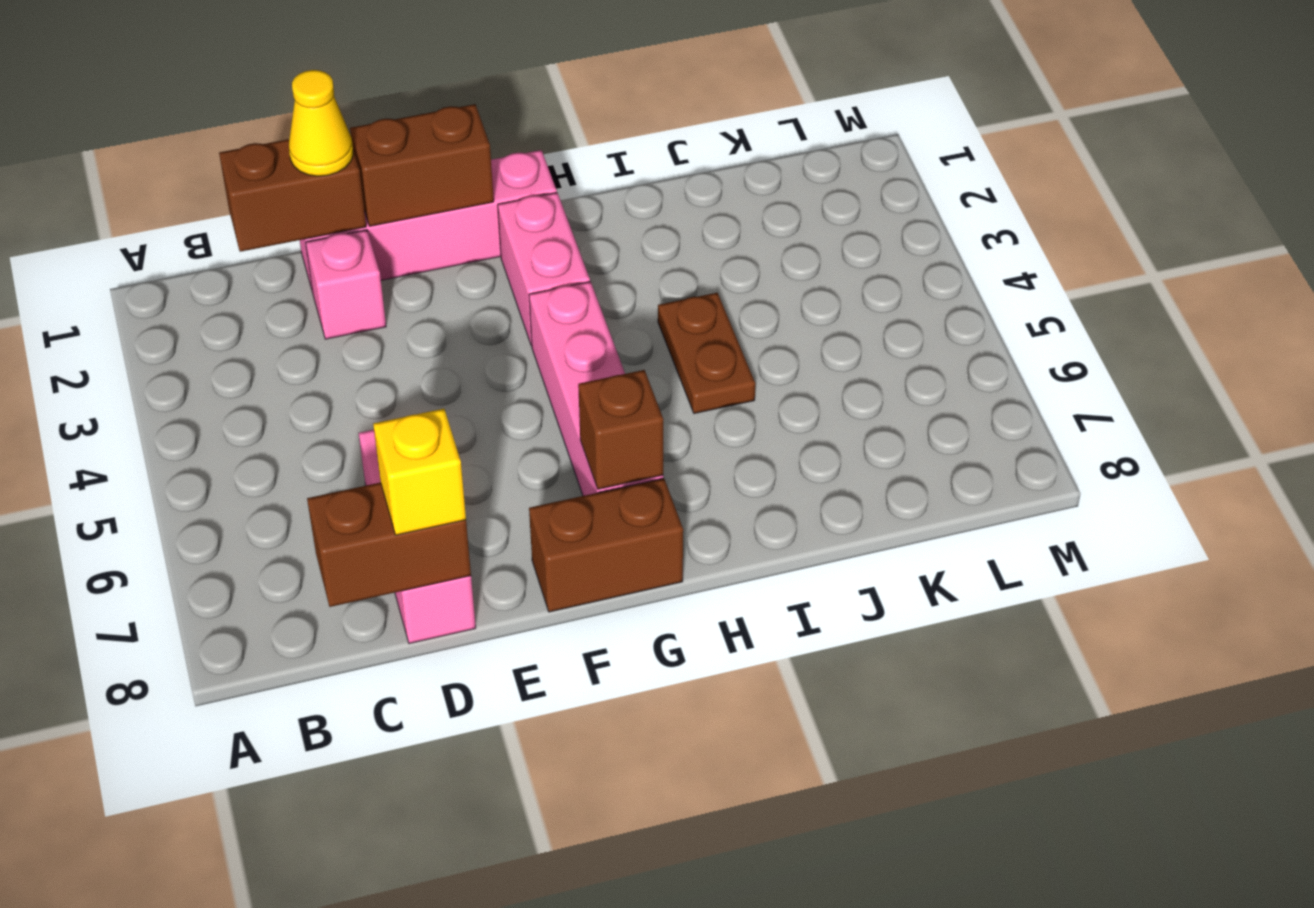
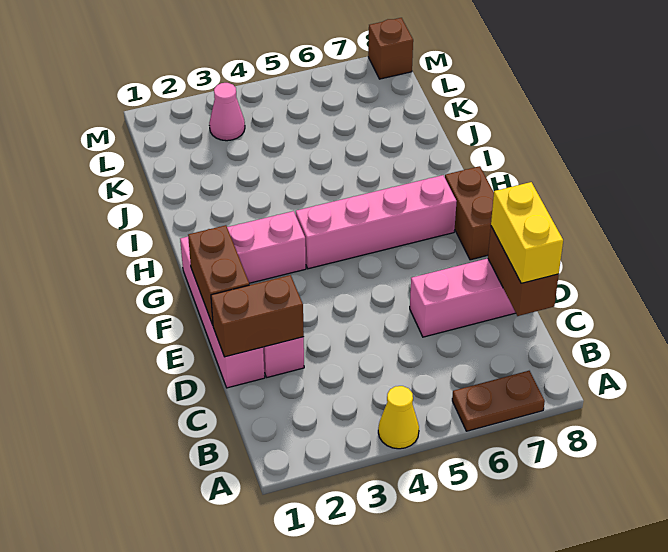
brown brick C1:D1 level 2 -> brown brick D1:D2 level 2
yellow cone D1 level 3 -> yellow cone A4 level 1
yellow brick D8 level 3 -> yellow brick C8:D8 level 3
brown brick G7 level 2 -> brown brick M8 level 1
brown plate I4:I5 level 1 -> brown plate A6:A7 level 1
none -> pink cone L3 level 1

